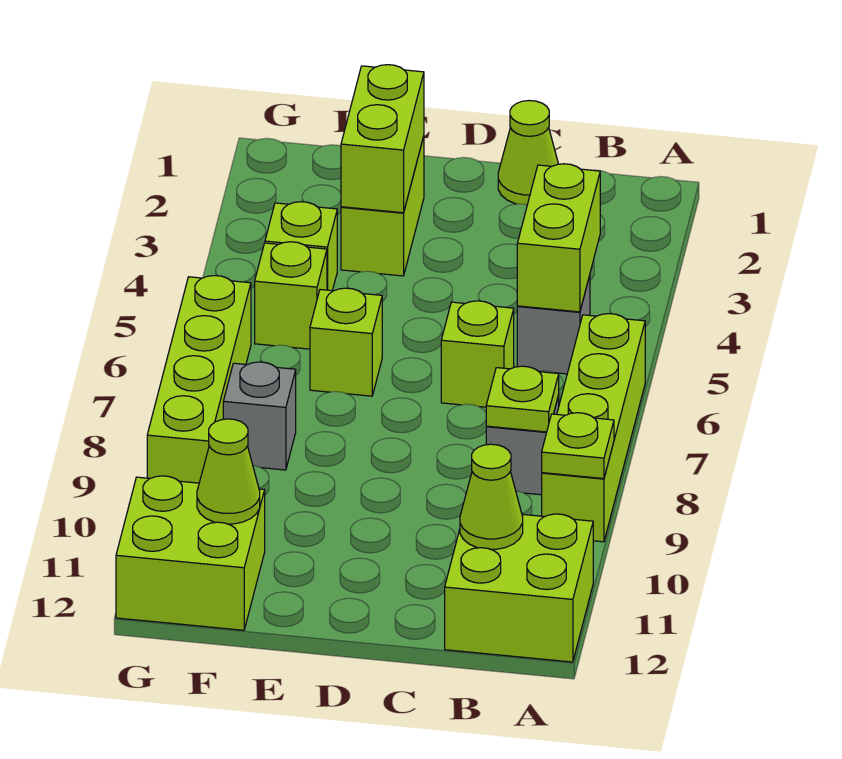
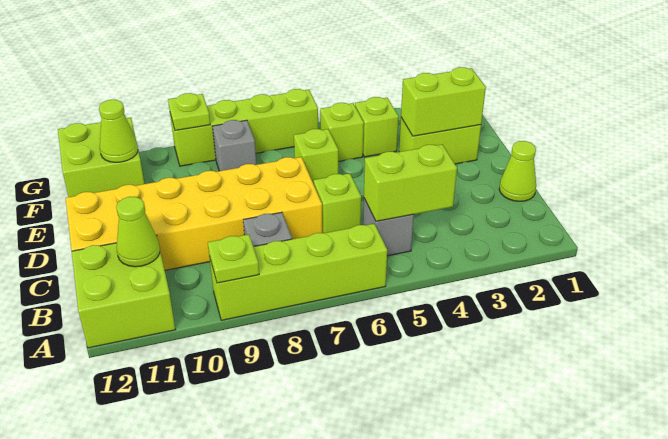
lime plate B8 level 2 -> lime plate G9 level 2
none -> yellow brick C7:D12 level 1

